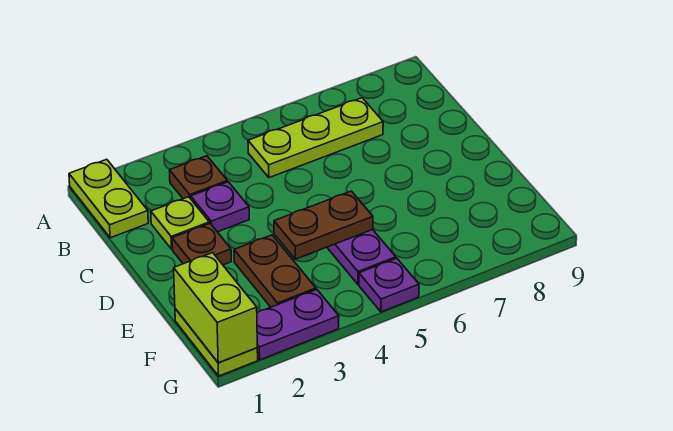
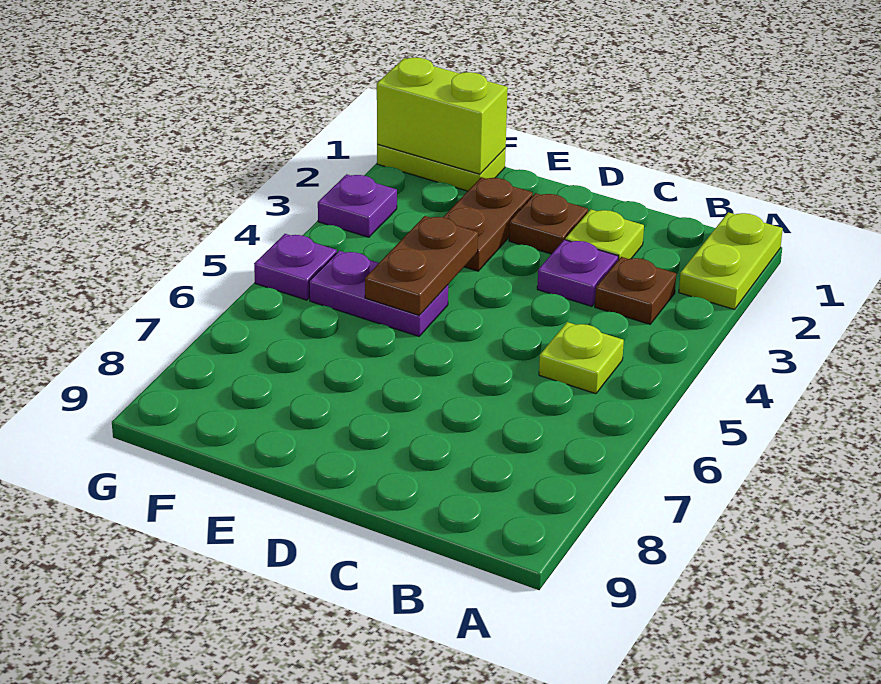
lime plate A1:B1 level 1 -> lime plate A1:A2 level 1
lime plate B5:B7 level 1 -> lime plate B5 level 1
brown plate E3:F3 level 1 -> brown plate E2:E3 level 1
purple plate G2:G3 level 1 -> purple plate G3 level 1

